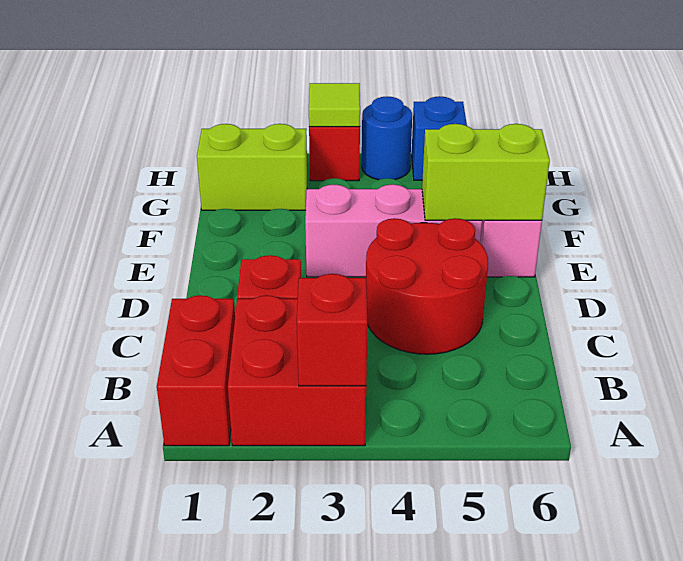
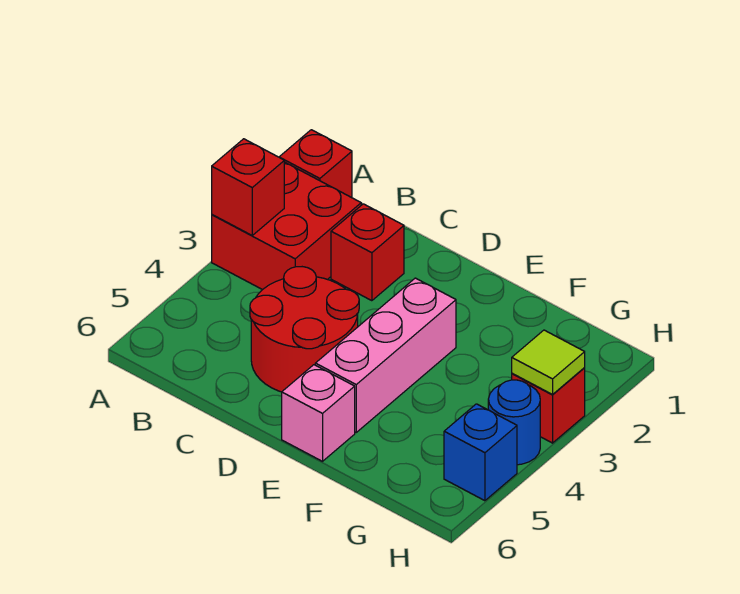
red brick A1:B1 level 1 -> red brick A1 level 1
lime brick E5:E6 level 2 -> none
lime brick G1:G2 level 1 -> none

